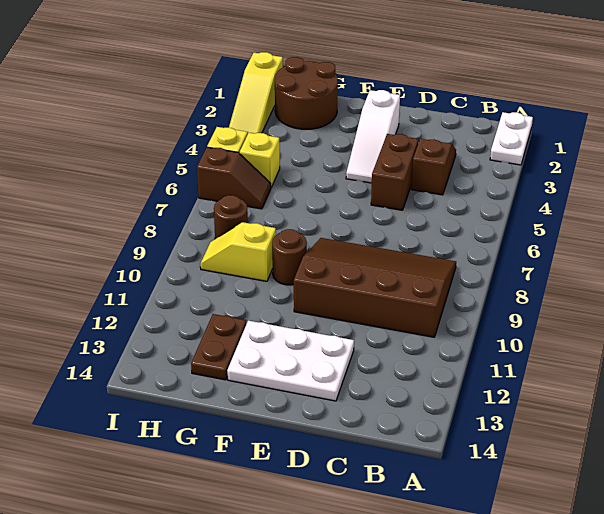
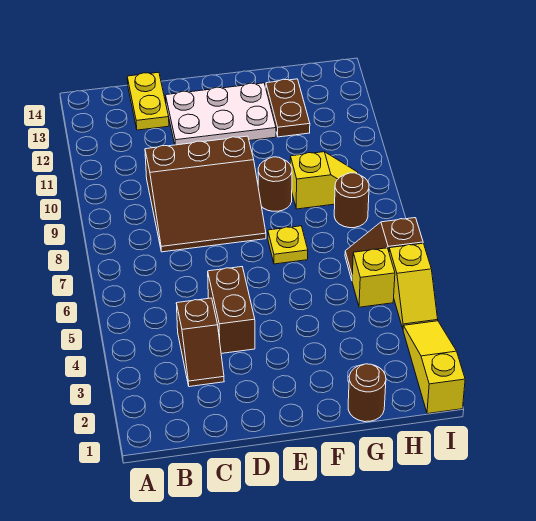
white plate A1:A2 level 1 -> none
brown slope B8:E10 level 1 top 10 -> brown slope C8:E10 level 1 top 10
none -> yellow plate C13:C14 level 1
white slope E2:E4 level 1 top 2 -> none
none -> yellow plate F7 level 1
brown round brick G1:H2 level 1 -> brown round brick G1 level 1

